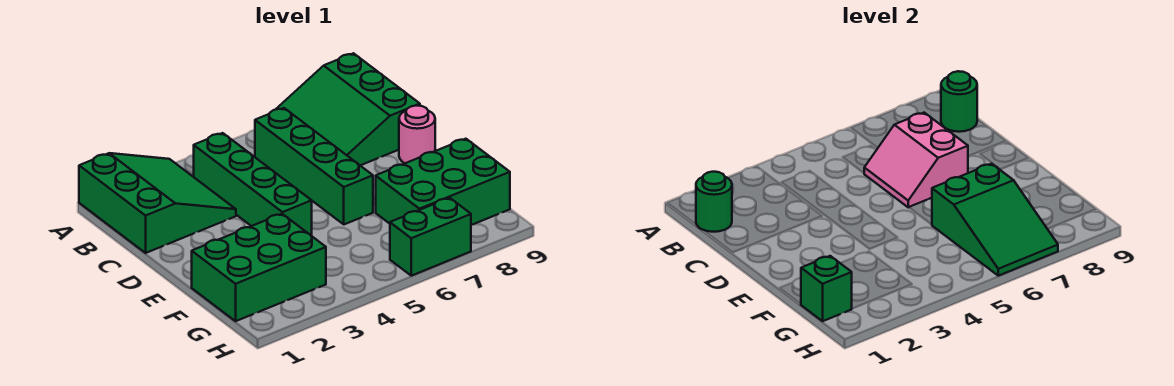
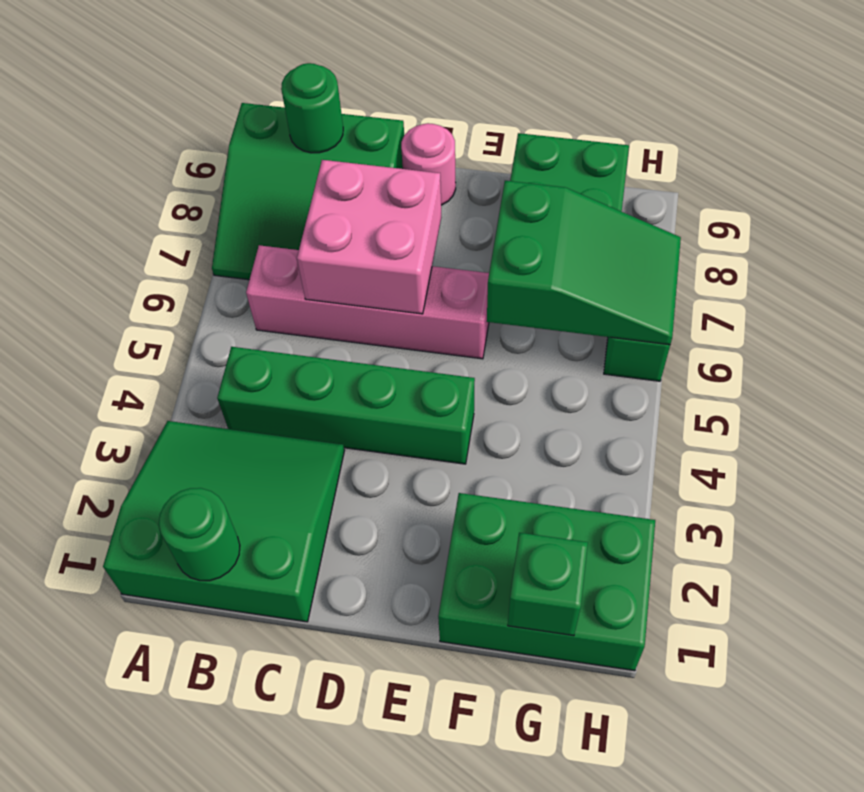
green brick B6:E6 level 1 -> pink brick B6:E6 level 1
pink slope C6:D7 level 2 top 7 -> pink brick C6:D7 level 2
green brick F1:G3 level 1 -> green brick F1:H2 level 1

